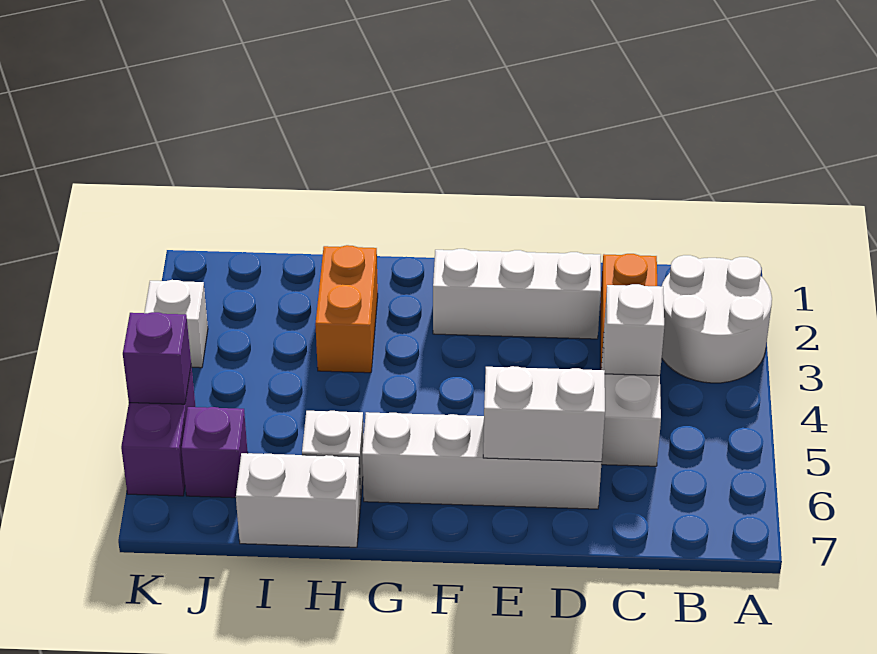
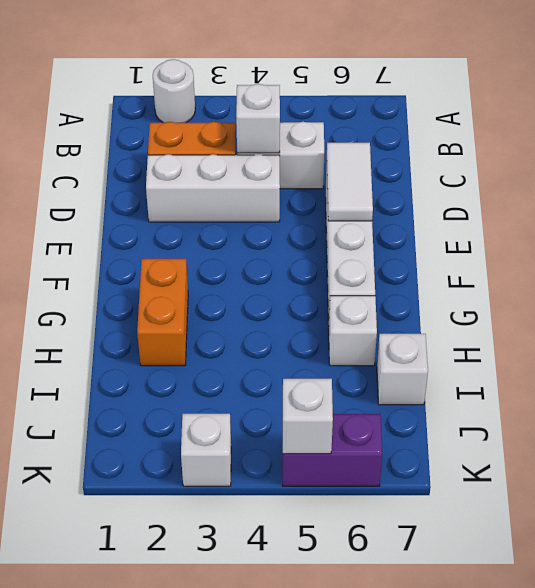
white round brick A2:B3 level 1 -> white round brick A2 level 1
white brick D2:F2 level 1 -> white brick D2:D4 level 1
white brick D6:E6 level 2 -> white tile D6:E6 level 2
orange brick H2:H3 level 1 -> orange brick G2:H2 level 1
white brick H7:I7 level 1 -> white brick I7 level 1
purple brick J6 level 1 -> none
purple brick K5 level 2 -> white brick K5 level 2

